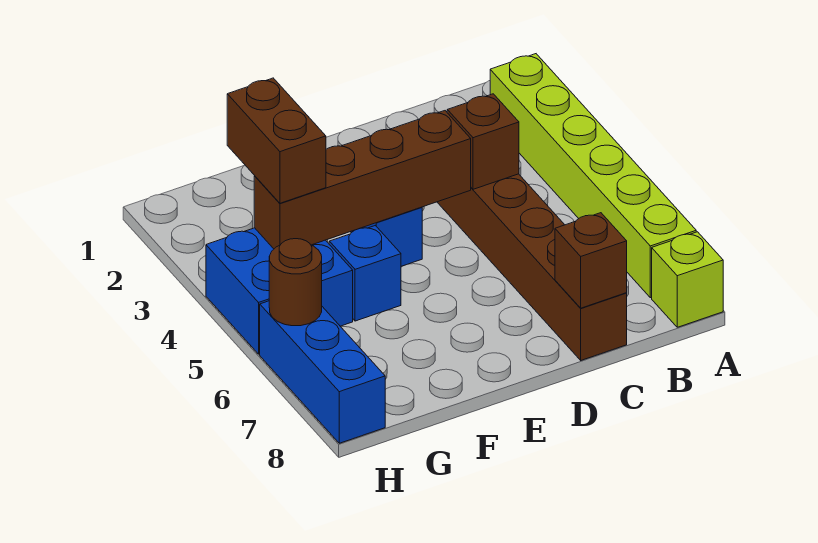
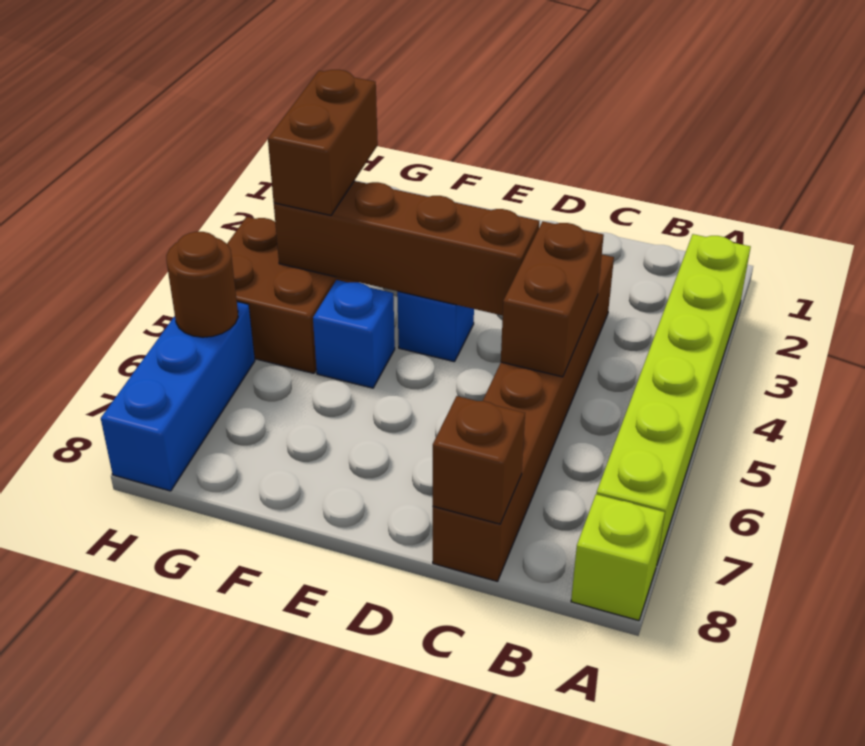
brown brick C4 level 2 -> brown brick C4:C5 level 2
blue brick G4:H5 level 1 -> brown brick G4:H5 level 1

